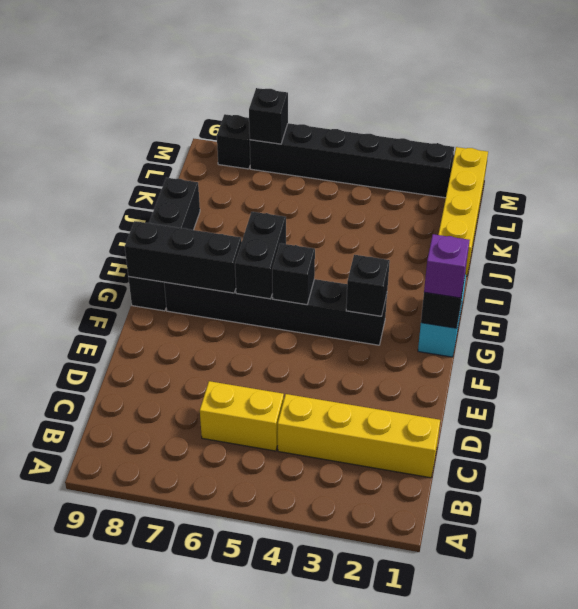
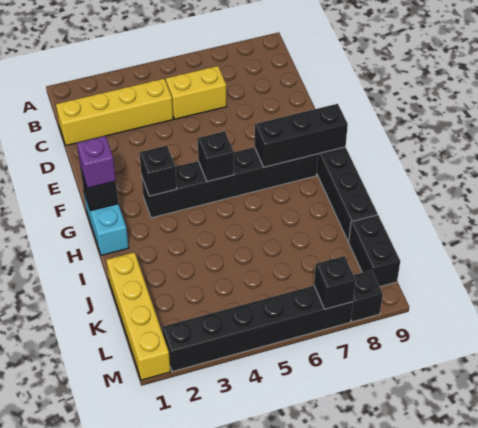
black brick G6:H6 level 2 -> black brick K9:L9 level 1

